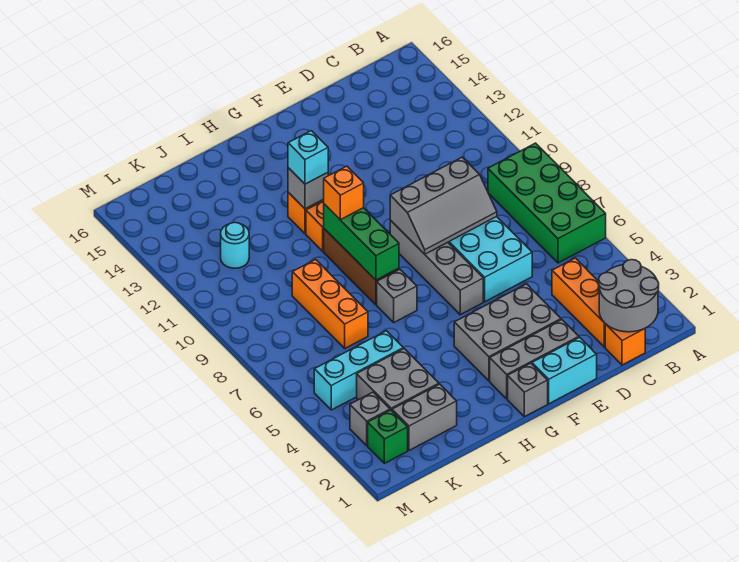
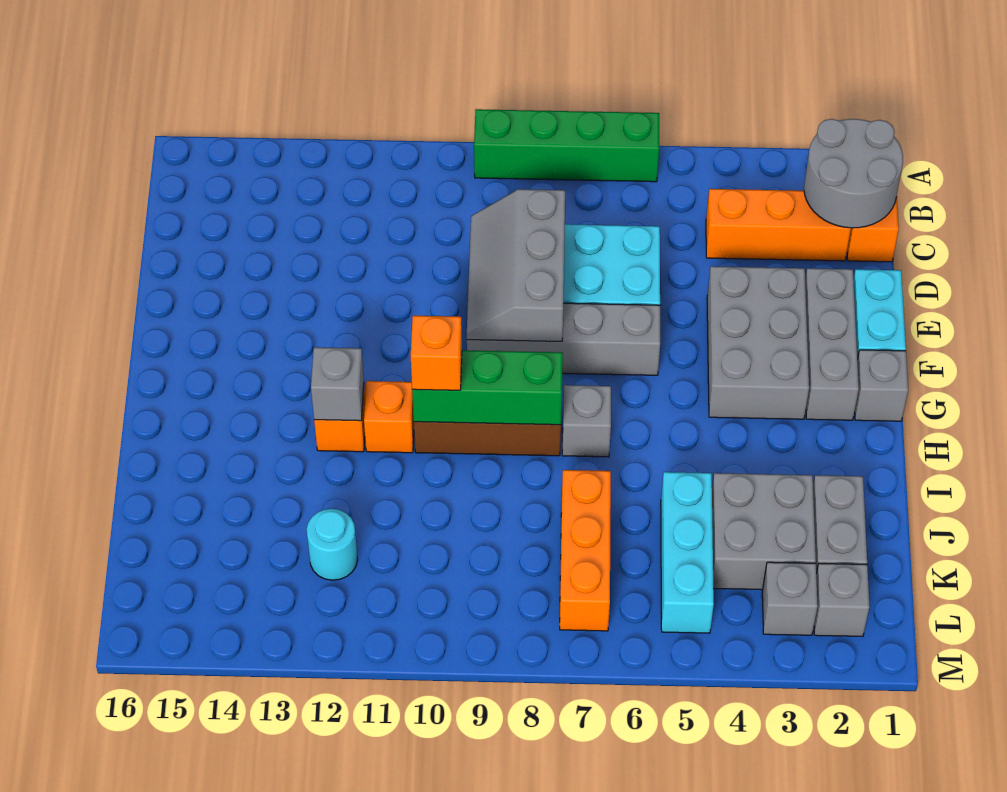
green brick A6:B9 level 1 -> green brick A6:A9 level 1
grey slope D8:F9 level 2 top 9 -> grey slope D8:F9 level 2 top 8
cyan brick H12 level 3 -> none
orange brick J7:J9 level 1 -> orange brick J7:L7 level 1
green brick L2 level 1 -> grey brick L2 level 1

